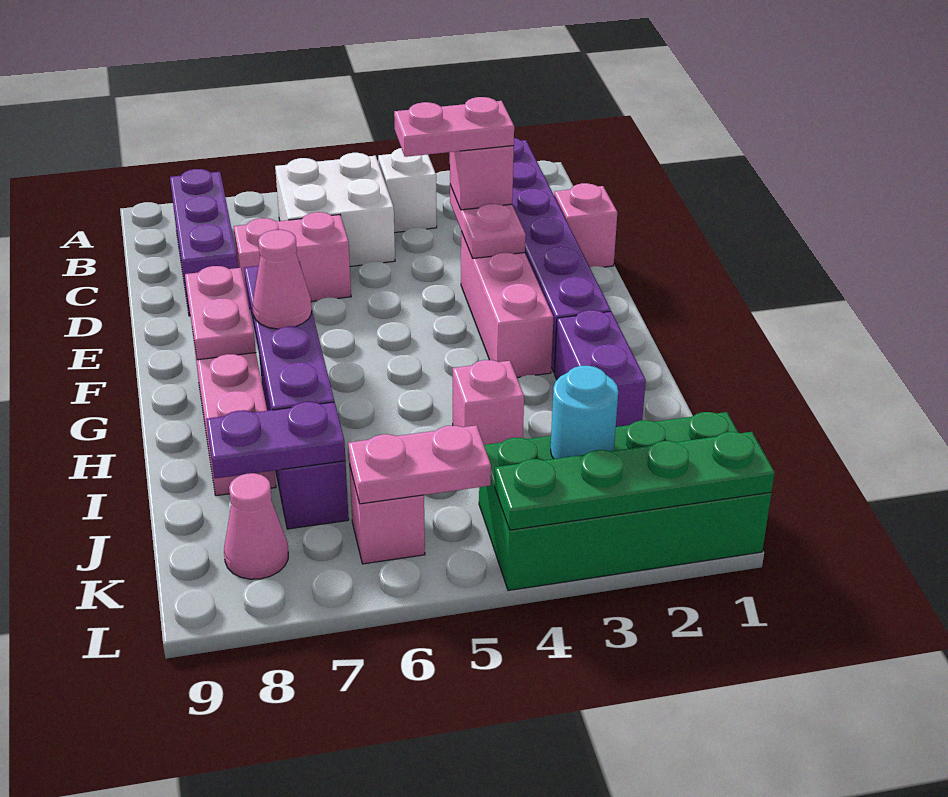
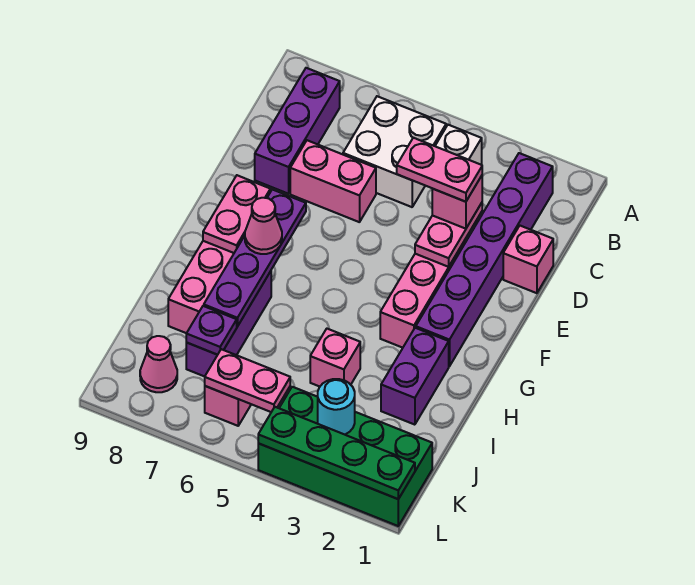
purple plate J7:J8 level 2 -> purple plate J7 level 2

